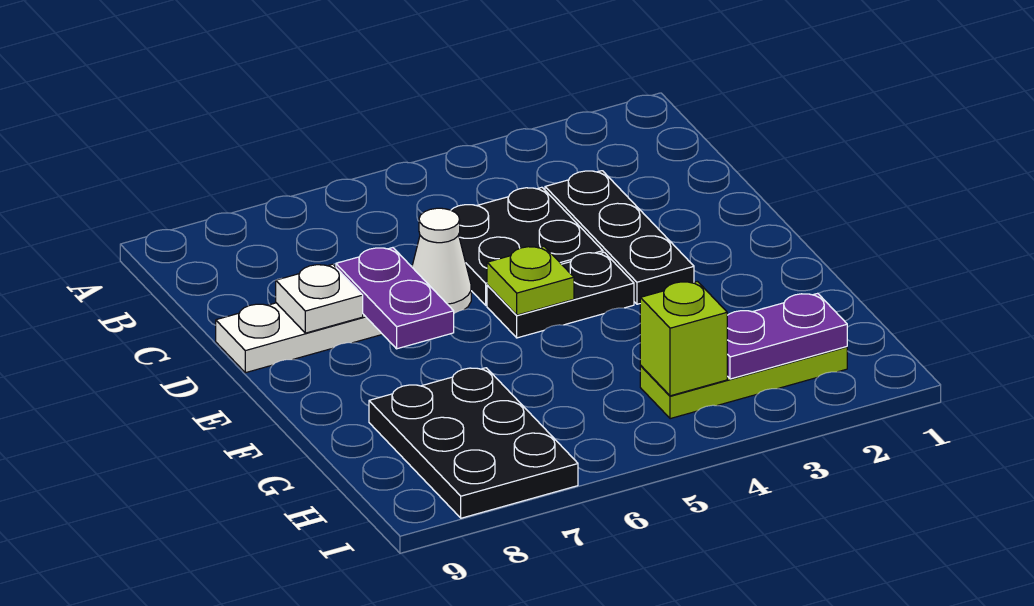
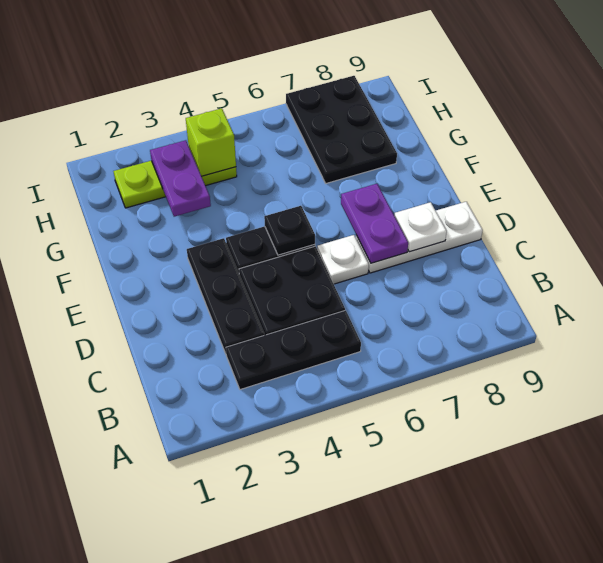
none -> black plate B3:B5 level 1
white cone D6 level 1 -> white plate D6 level 1
lime plate E5 level 2 -> black plate E5 level 2
purple plate H2:H3 level 2 -> purple plate G3:H3 level 2

